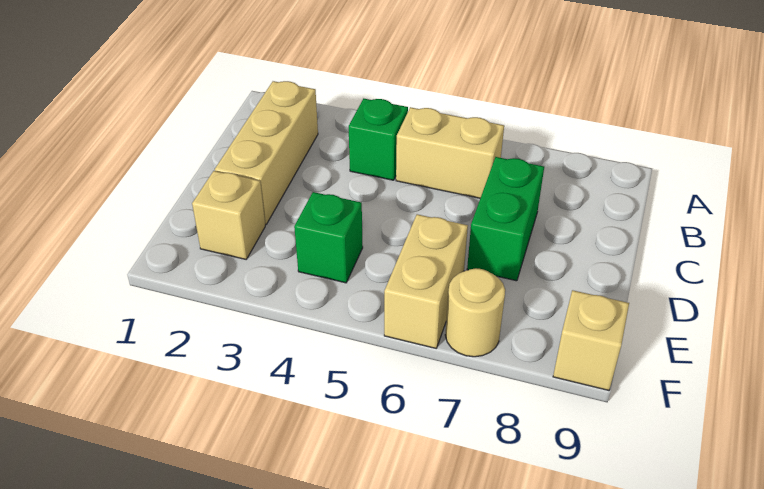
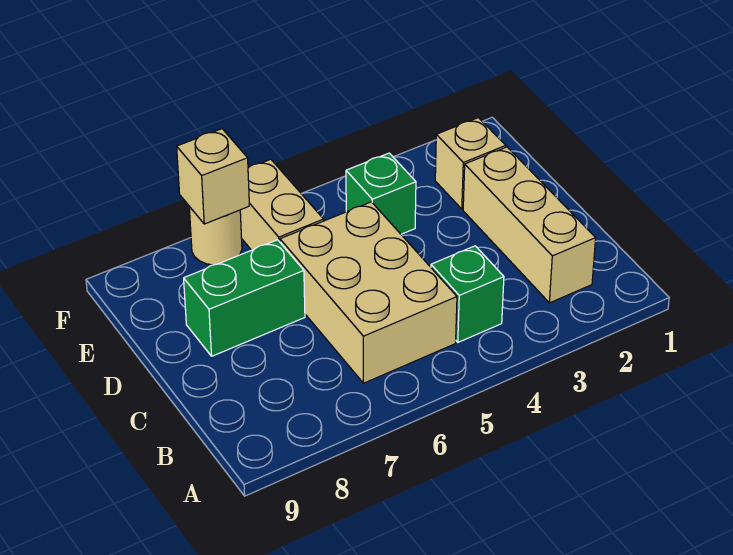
tan brick B5:B6 level 1 -> tan brick B5:D6 level 1
green brick C7:D7 level 1 -> green brick D7:D8 level 1
tan brick F9 level 1 -> tan brick F7 level 2

